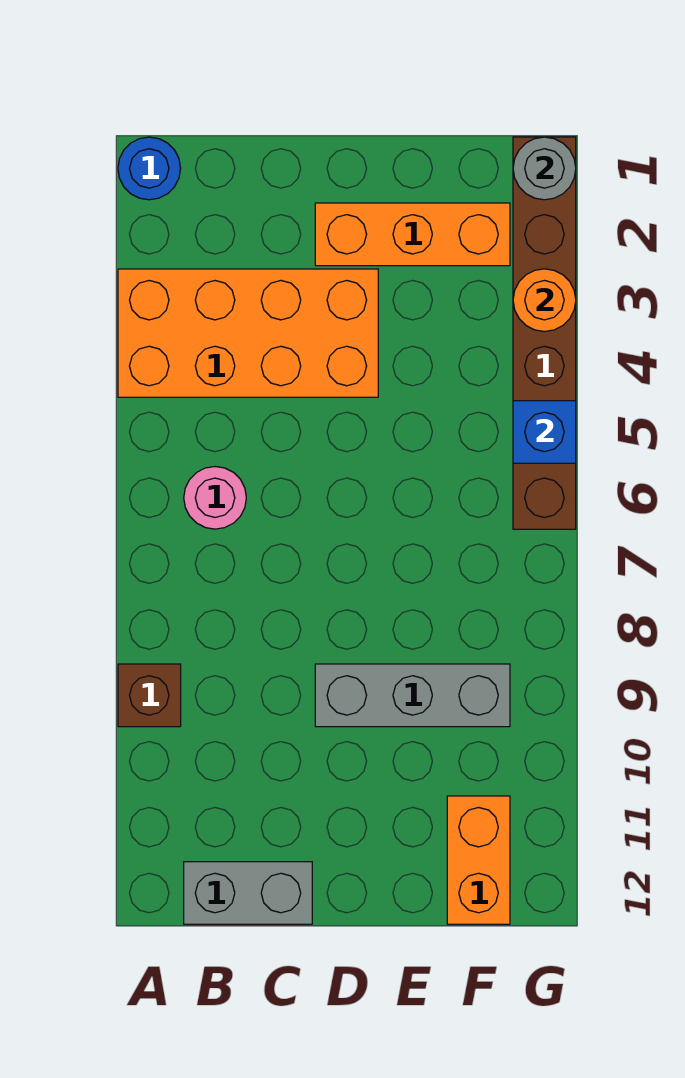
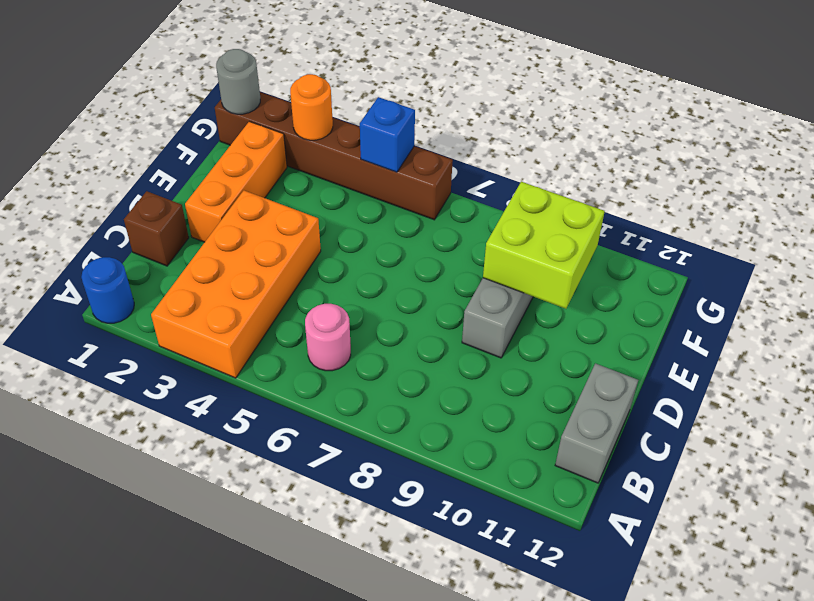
brown brick A9 level 1 -> brown brick C1 level 1
none -> lime brick E9:F10 level 2
orange brick F11:F12 level 1 -> none

